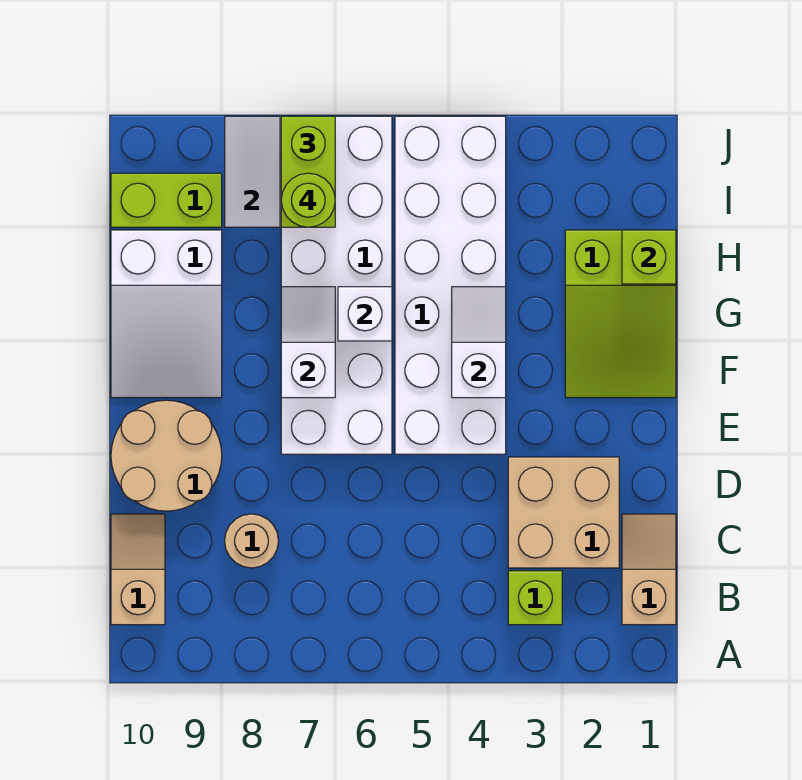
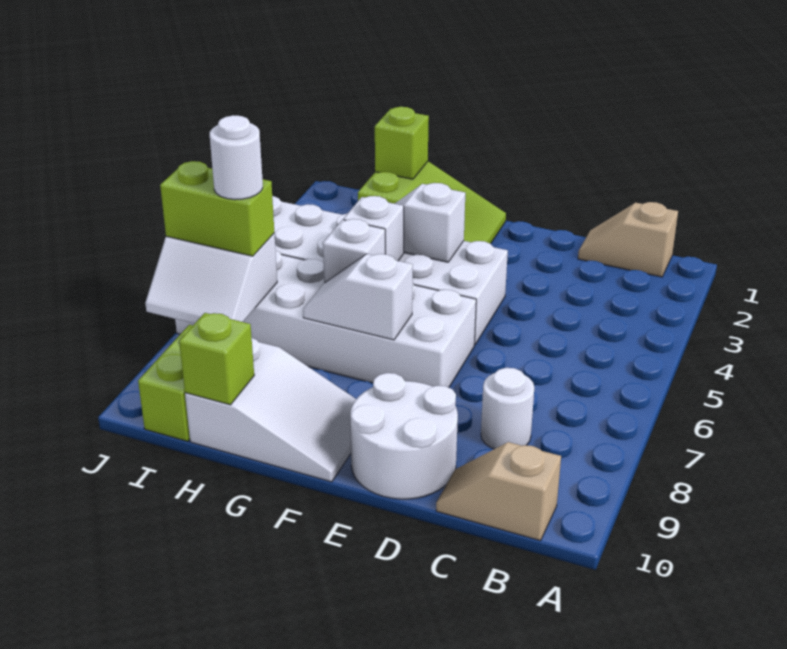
lime brick B3 level 1 -> lime brick H10 level 2
tan brick C2:D3 level 1 -> none
tan round brick C8 level 1 -> white round brick C8 level 1
tan round brick D9:E10 level 1 -> white round brick D9:E10 level 1
none -> white brick G5 level 2
lime round brick I7 level 4 -> white round brick I7 level 4

